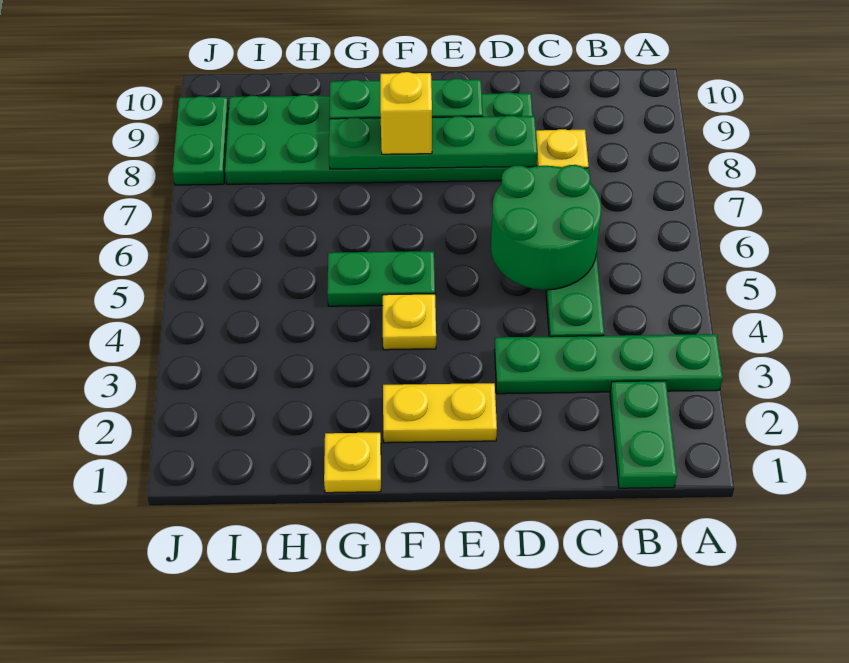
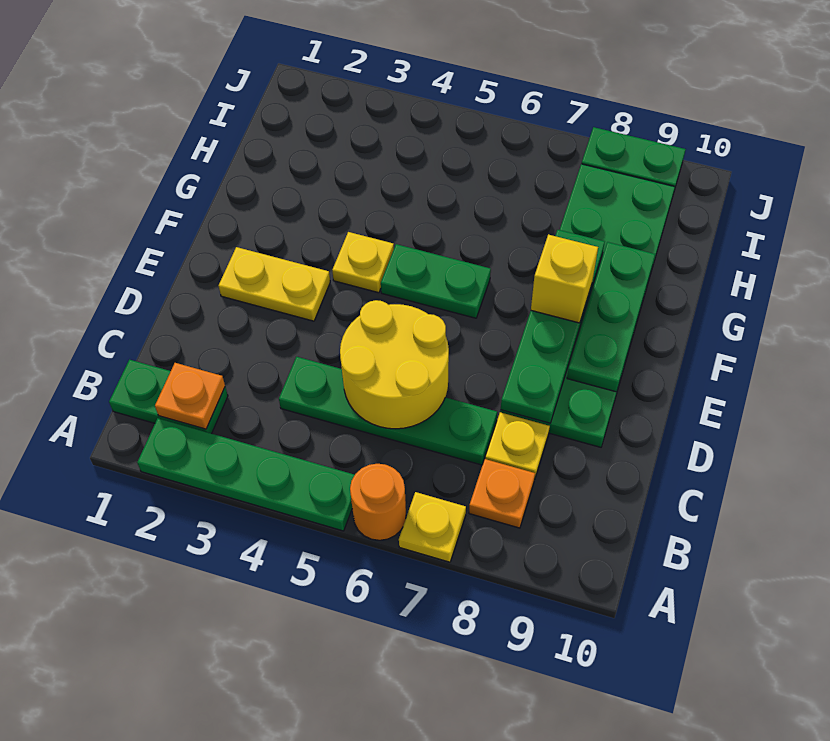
green plate A3:D3 level 1 -> green plate A2:A5 level 1
none -> orange round brick A6 level 1
none -> orange plate B2 level 2
none -> orange plate B8 level 1
green round brick C5:D6 level 2 -> yellow round brick C5:D6 level 2
yellow plate E2:F2 level 1 -> yellow plate E2:E3 level 1
green plate F5:G5 level 1 -> green plate F5:F6 level 1
yellow plate G1 level 1 -> yellow plate A7 level 1

